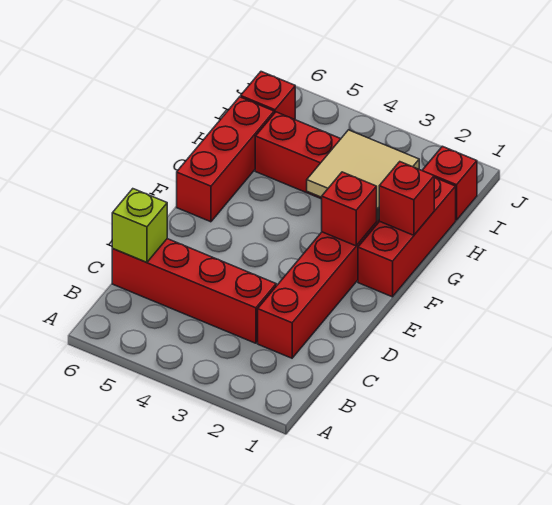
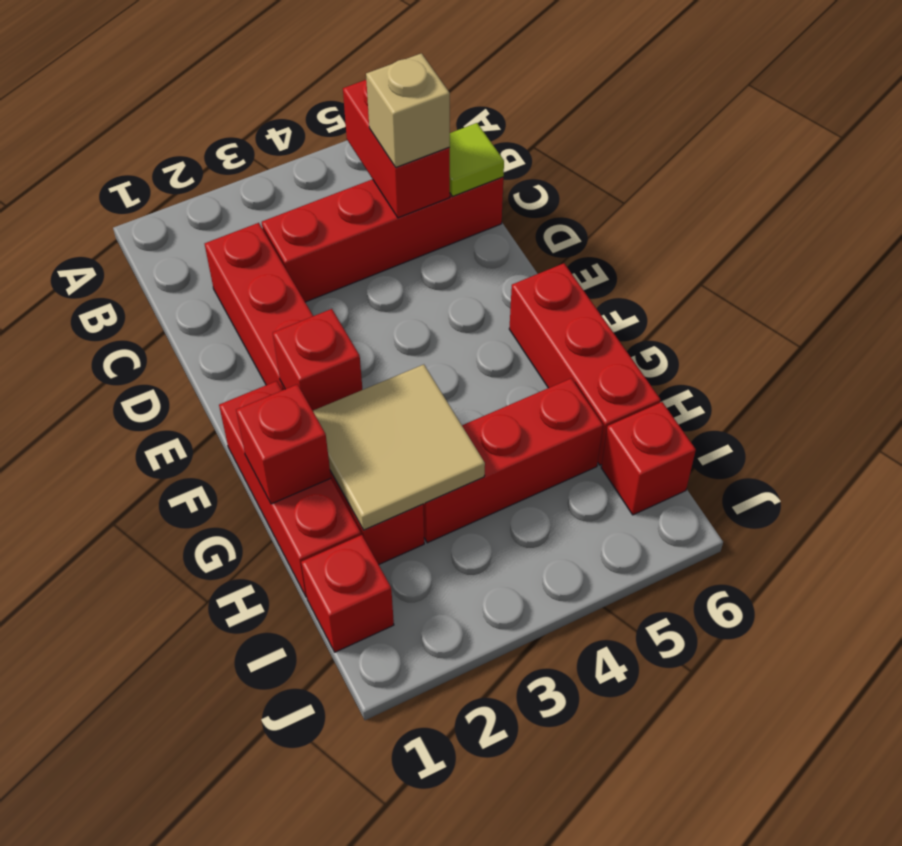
none -> red brick B5:C5 level 2
none -> tan brick C5 level 3
lime brick C6 level 2 -> lime tile C6 level 2

